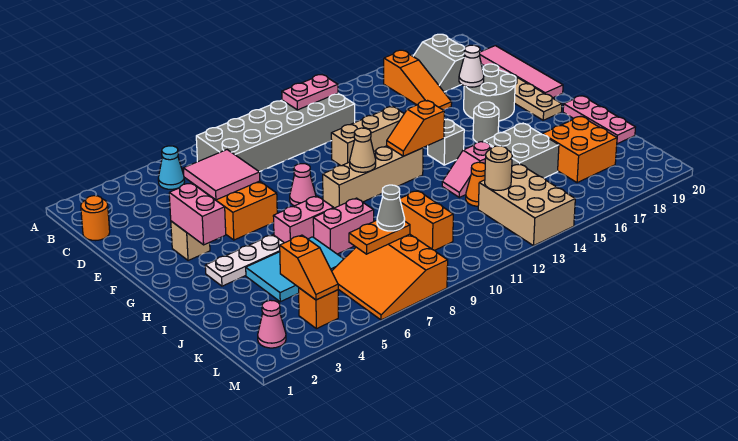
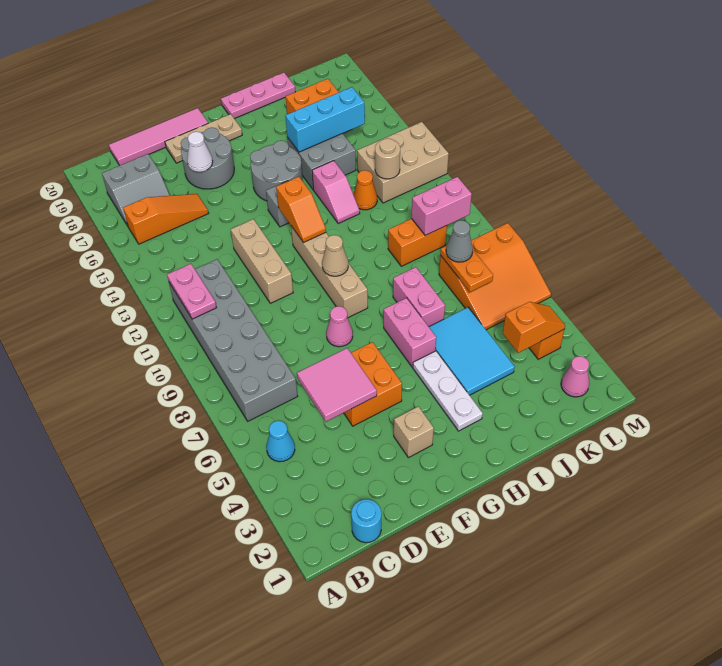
orange round brick C1 level 1 -> cyan round brick C1 level 1
pink brick F3:G3 level 2 -> pink brick K10:L10 level 2
grey round brick G16 level 1 -> grey round brick G15:H16 level 1
none -> cyan brick I16:K16 level 2

